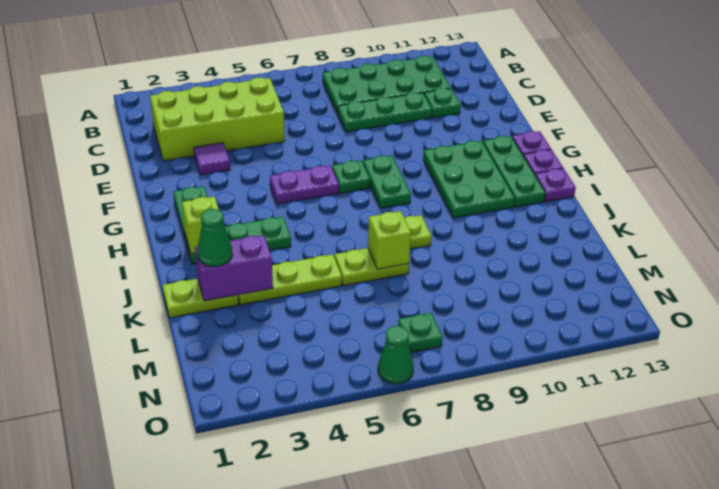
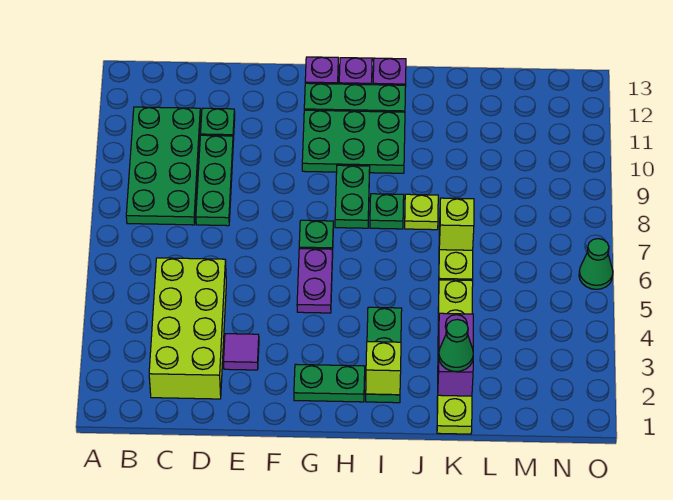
green plate G8:H8 level 1 -> green plate H8:H9 level 1
green plate N7 level 1 -> green plate I8 level 1

